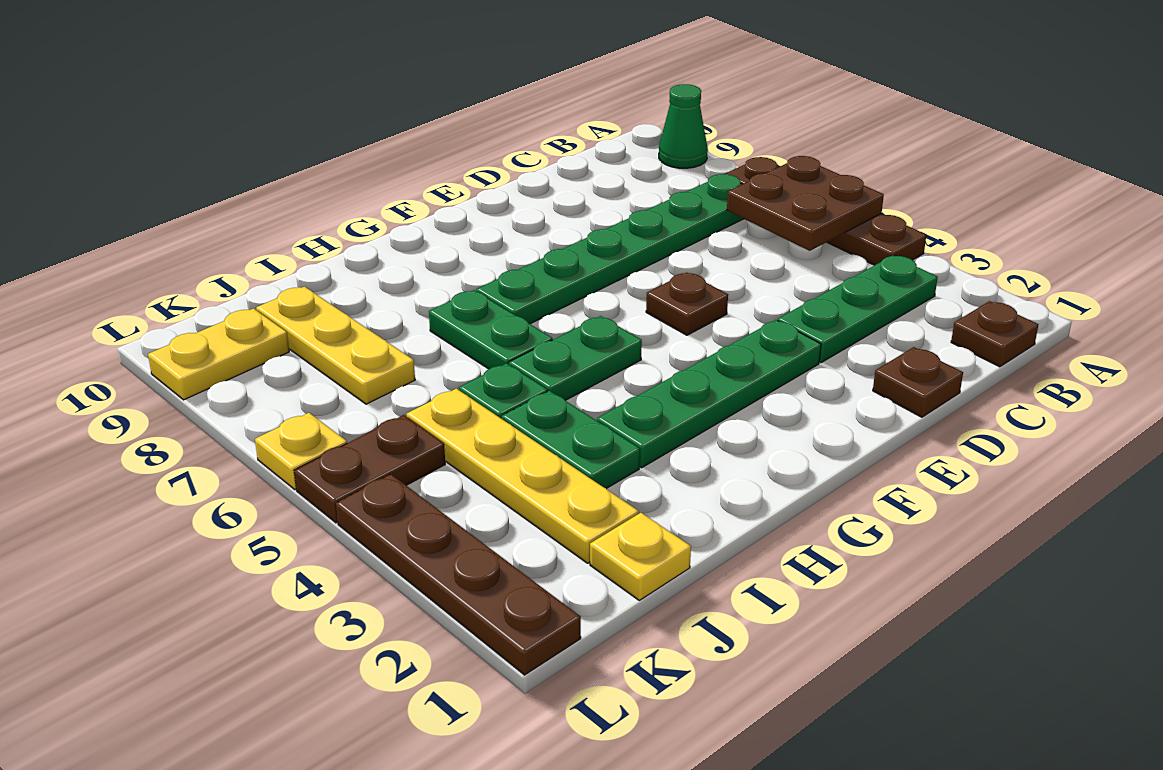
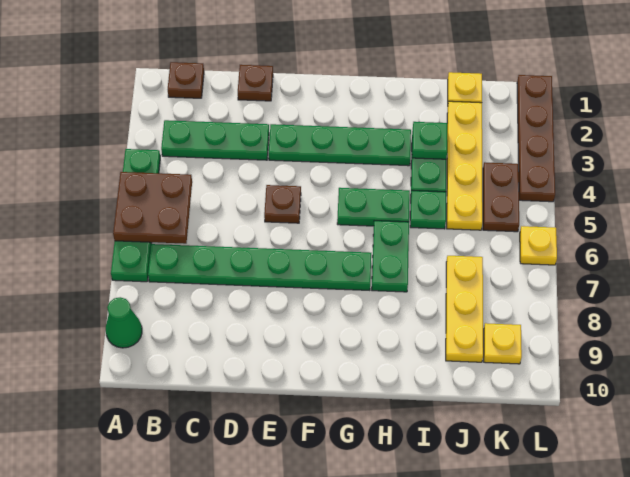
brown plate A4:A7 level 1 -> green plate A4:A7 level 1
none -> green plate I3 level 2
brown plate K5:L5 level 1 -> brown plate K4:K5 level 1
yellow plate K9:L9 level 1 -> yellow plate K9 level 1

